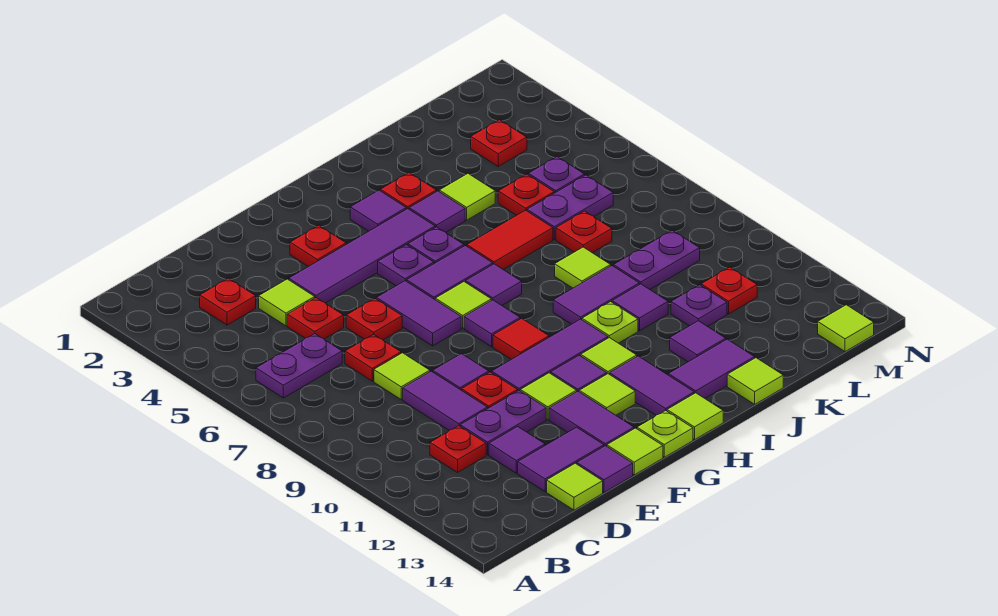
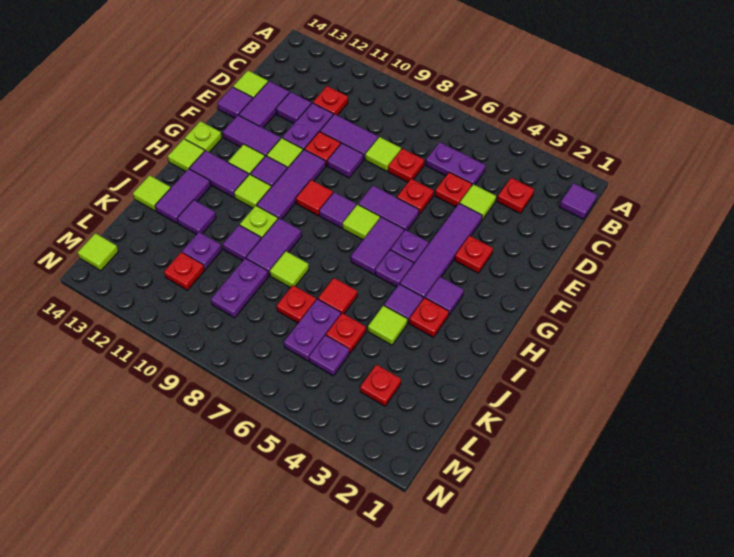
purple plate B6:C6 level 1 -> purple plate C5:C6 level 1
lime tile F14 level 1 -> none
purple tile H7 level 1 -> purple tile B1 level 1
red tile I6:J6 level 1 -> red tile J6 level 1

